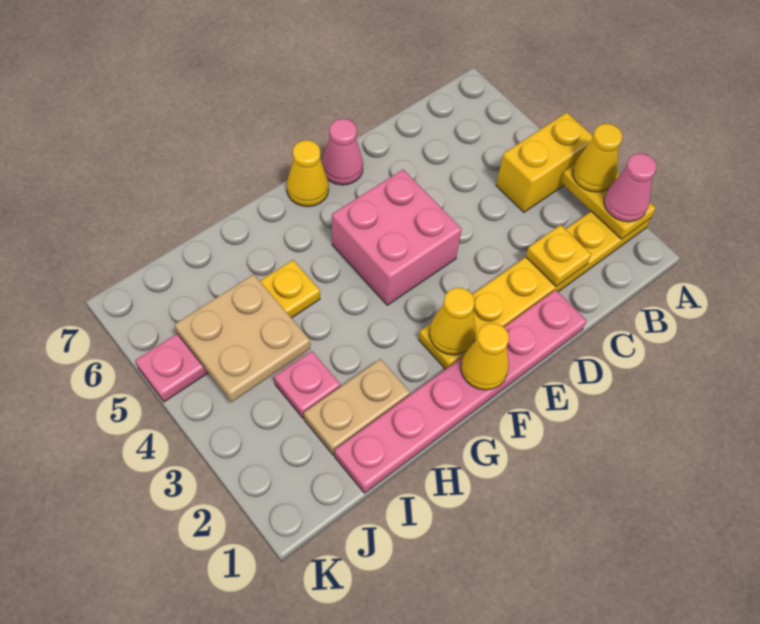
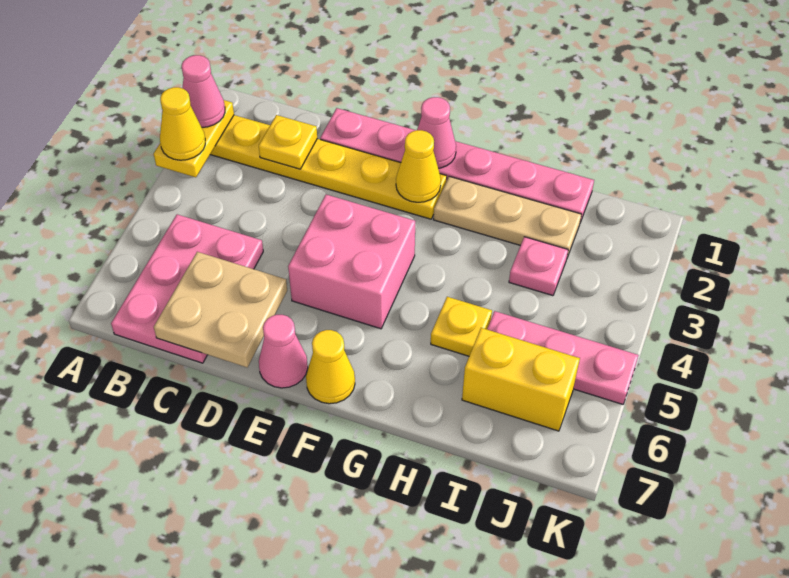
yellow brick A4:B4 level 1 -> yellow brick I6:J6 level 1
none -> pink plate B5:C7 level 1
yellow cone F1 level 2 -> pink cone F1 level 2
tan plate H2:I2 level 1 -> tan plate G2:I2 level 1
tan plate I4:J5 level 2 -> tan plate C6:D7 level 2

